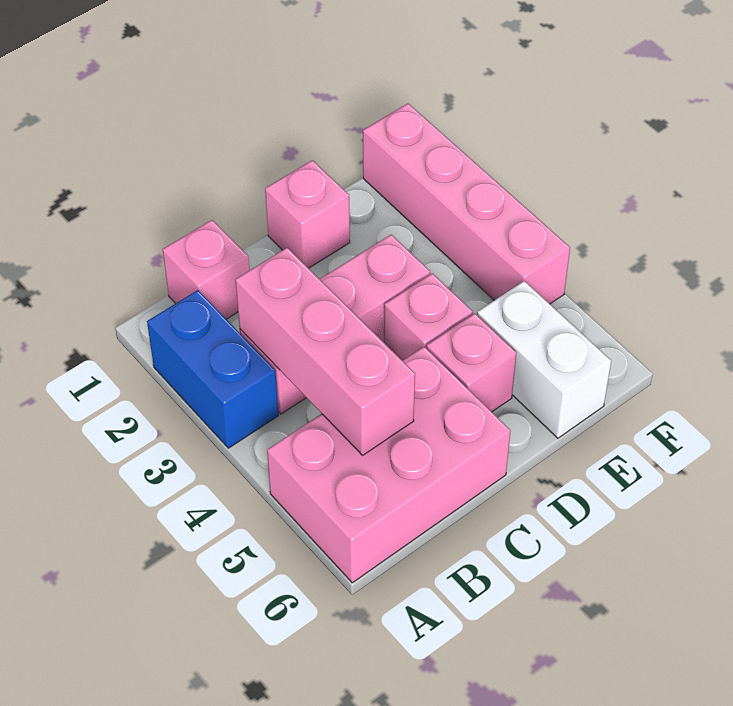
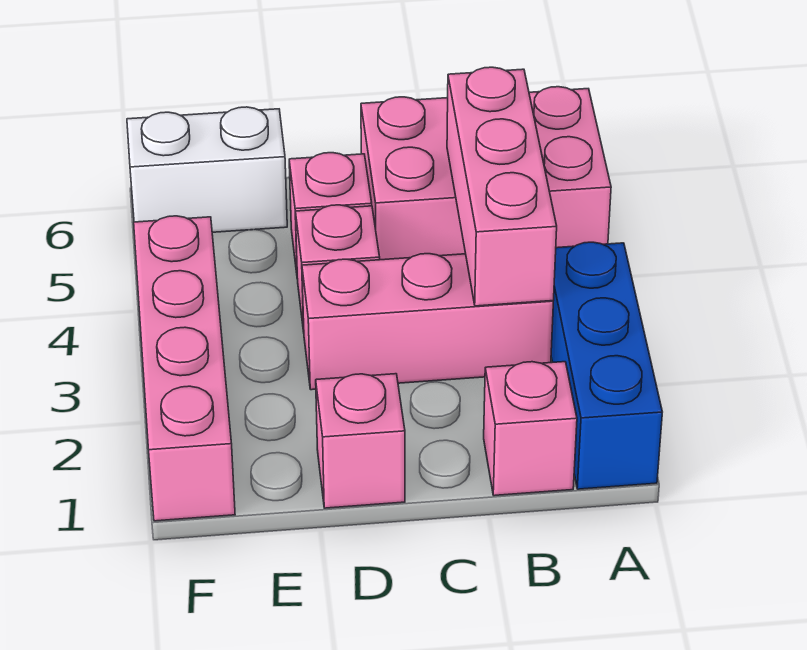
blue brick A2:A3 level 1 -> blue brick A1:A3 level 1
white brick E5:E6 level 1 -> white brick E6:F6 level 1

